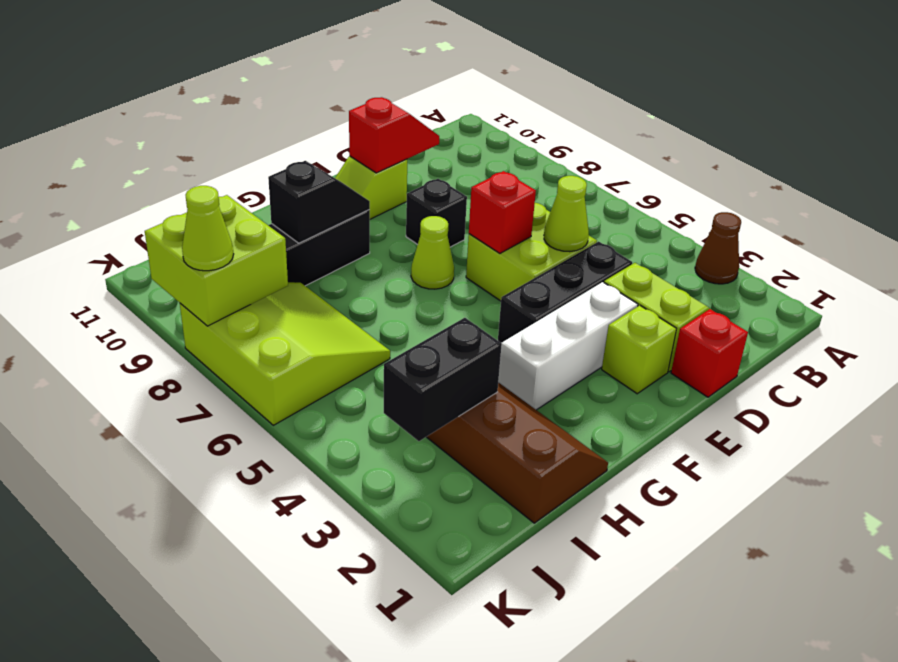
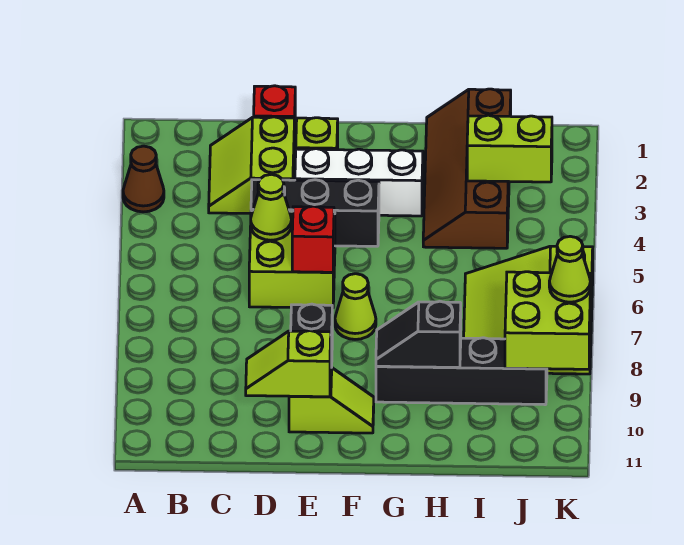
red slope D10:E10 level 2 top E -> lime slope D10:E10 level 2 top E
black brick I3:J3 level 2 -> lime brick I3:J3 level 2

